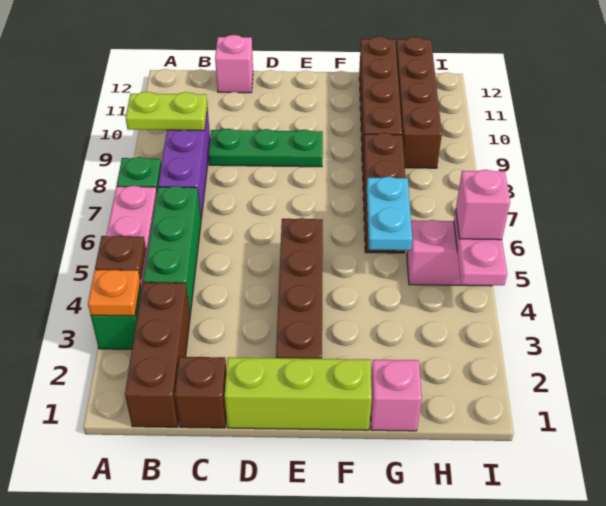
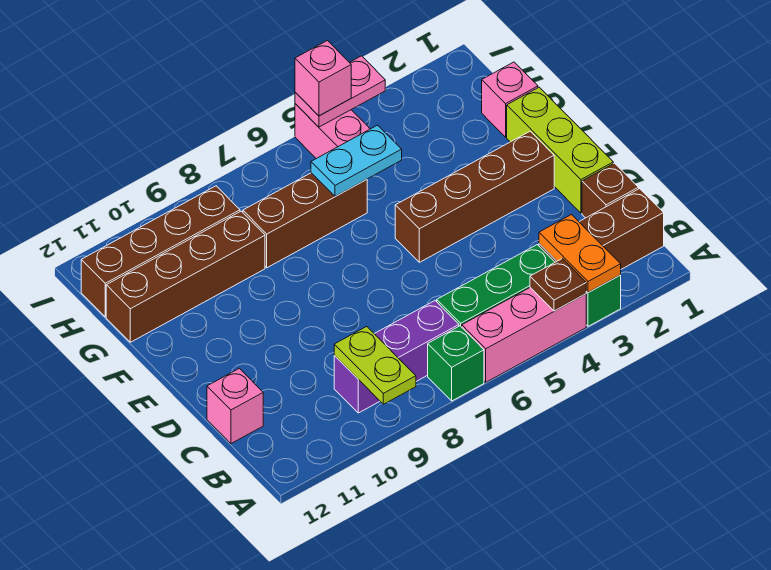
orange plate A3 level 2 -> orange plate A3:B3 level 2
green plate C9:E9 level 1 -> none

